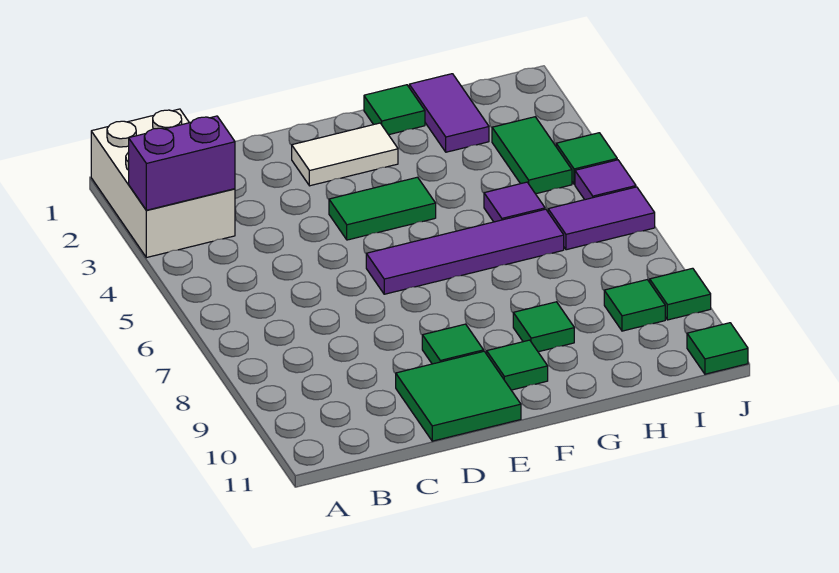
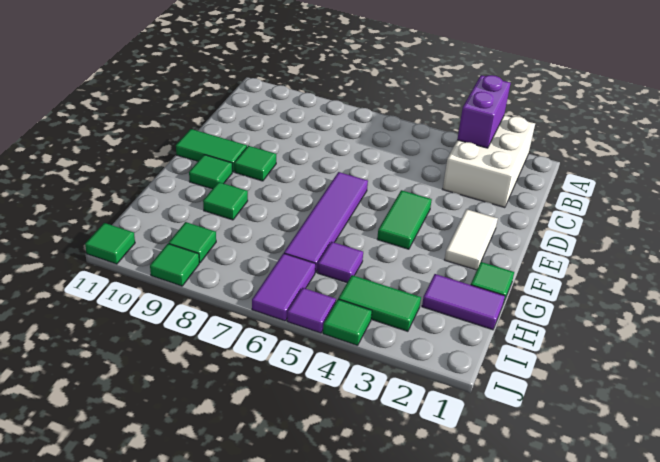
white brick A1:B3 level 1 -> white brick A2:C3 level 1
green tile D10:E11 level 1 -> green tile E10:E11 level 1

